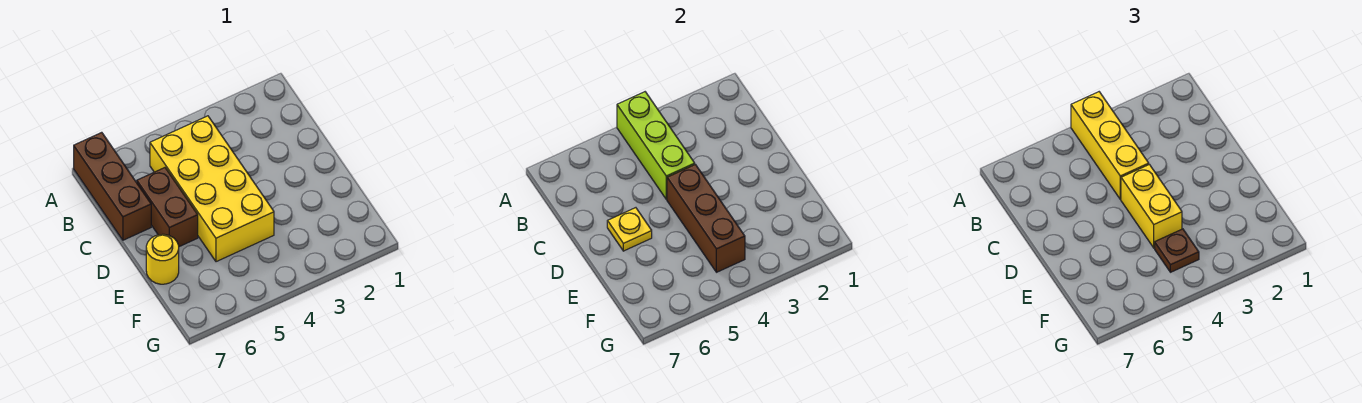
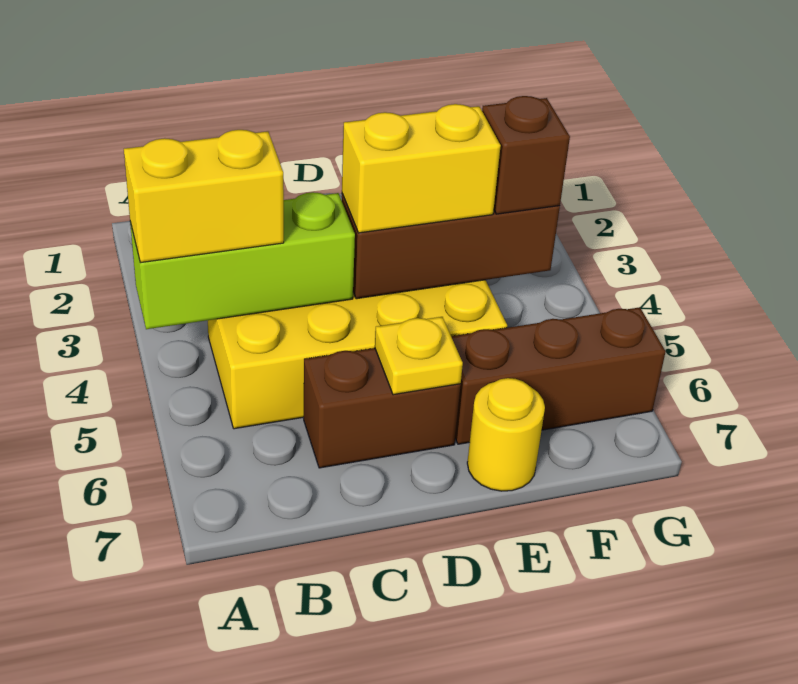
yellow brick A4:C4 level 3 -> yellow brick A4:B4 level 3
brown brick A7:C7 level 1 -> brown brick E6:G6 level 1
brown plate F4 level 3 -> brown brick F4 level 3

